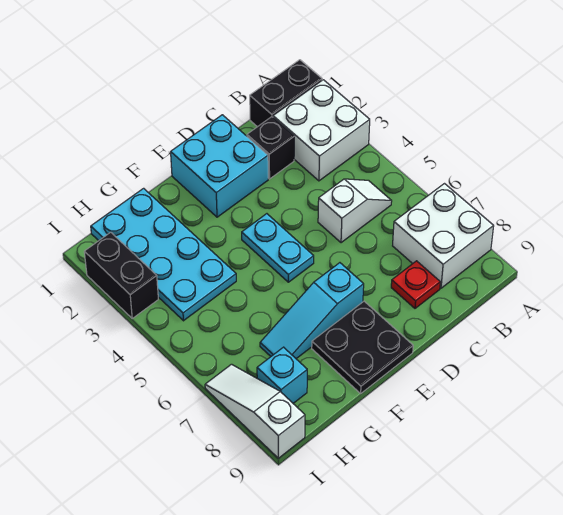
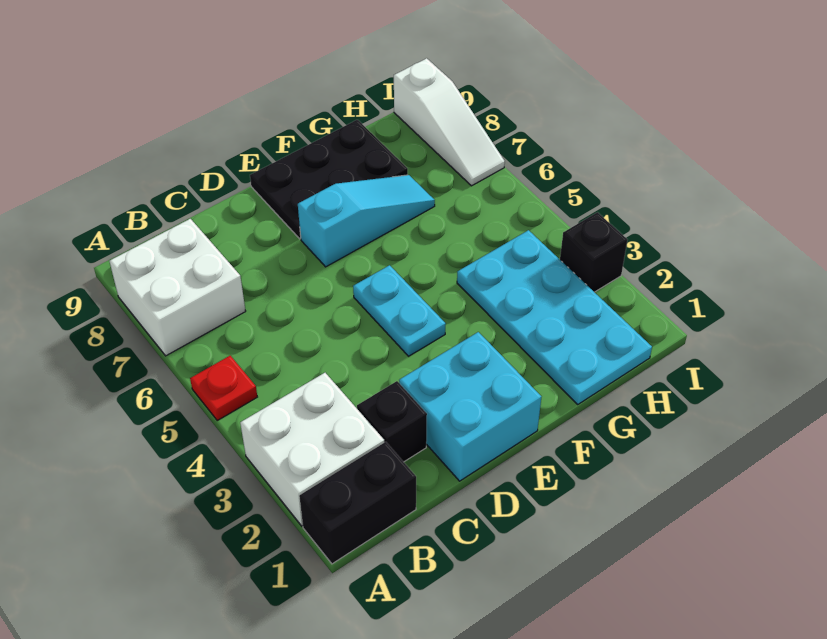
white slope B5:C5 level 1 top C -> none
red plate C8 level 1 -> red plate A5 level 1
black plate E8:F9 level 1 -> black plate E8:G9 level 1
cyan brick H8 level 1 -> none
black brick I2:I3 level 1 -> black brick I3 level 1

